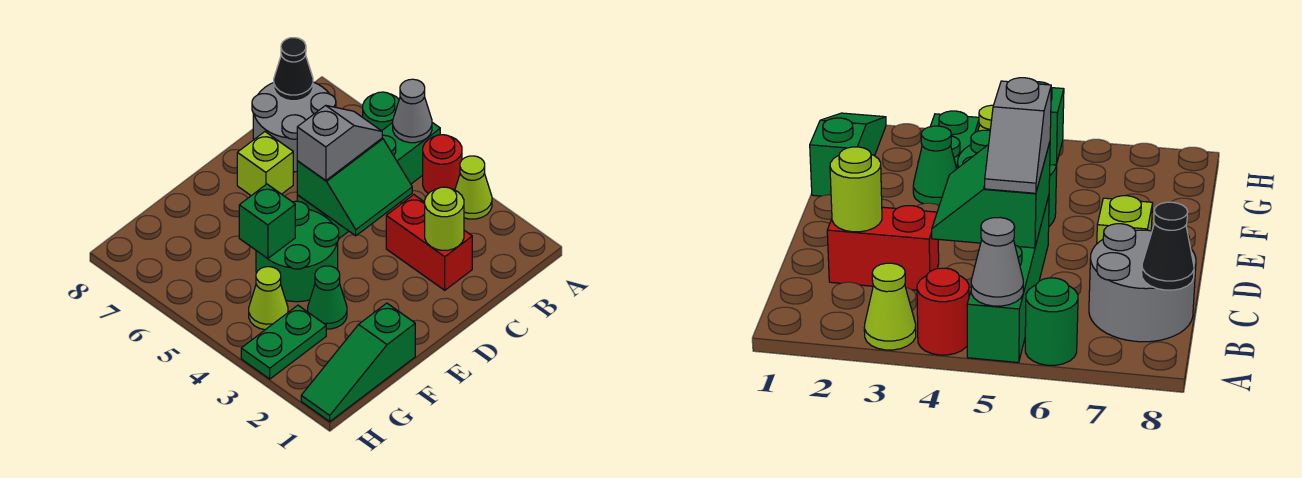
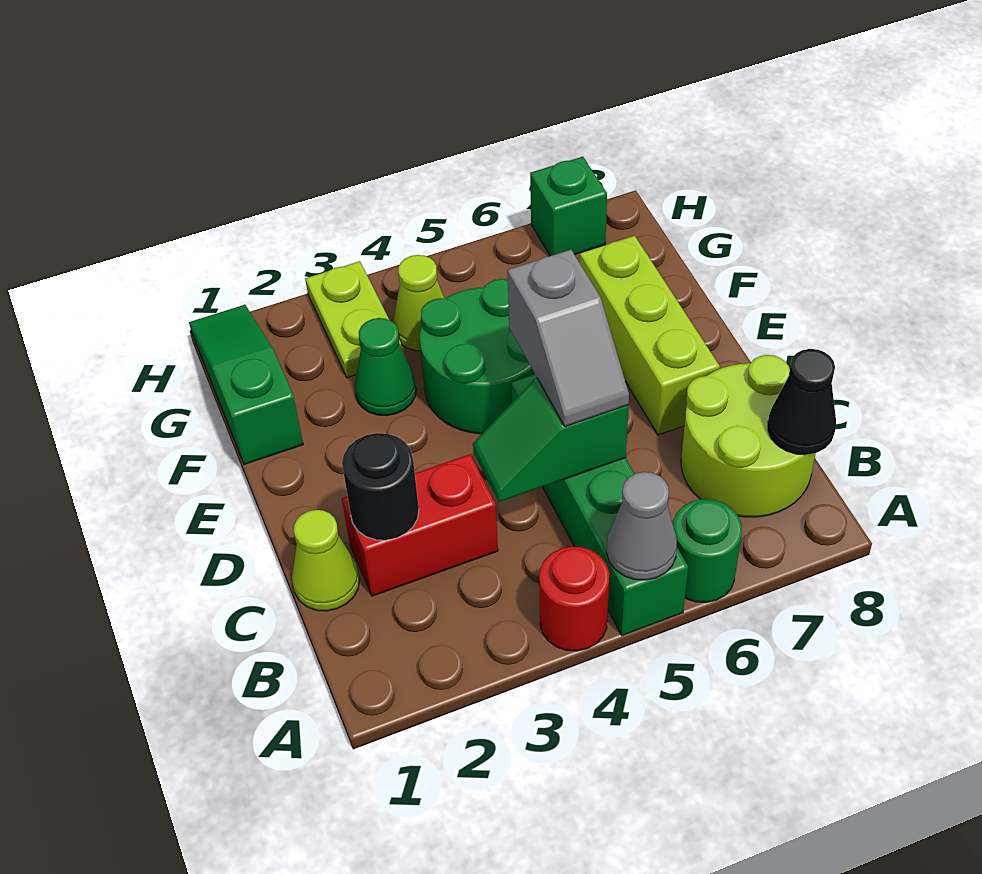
lime cone A3 level 1 -> lime cone C1 level 1
grey round brick B7:C8 level 1 -> lime round brick B7:C8 level 1
lime round brick C2 level 2 -> black round brick C2 level 2
green slope C4:D5 level 2 top 5 -> green slope C4:C5 level 2 top 5
lime brick D7 level 1 -> lime brick D7:F7 level 1
green brick F5 level 2 -> green brick H7 level 1
green plate G3:H3 level 1 -> lime plate G3:H3 level 1

